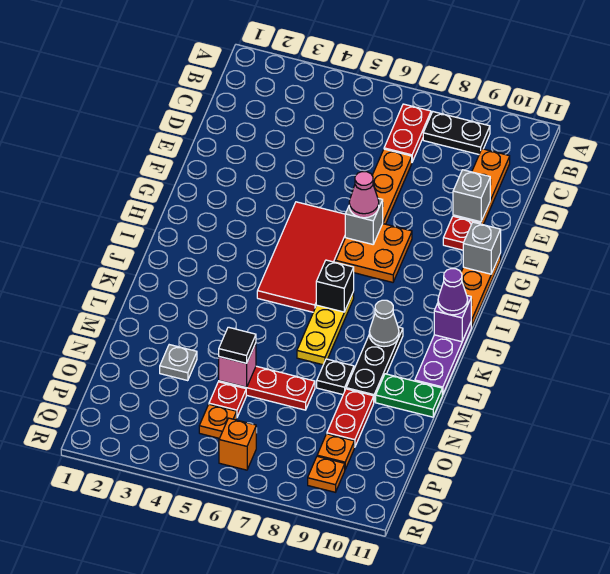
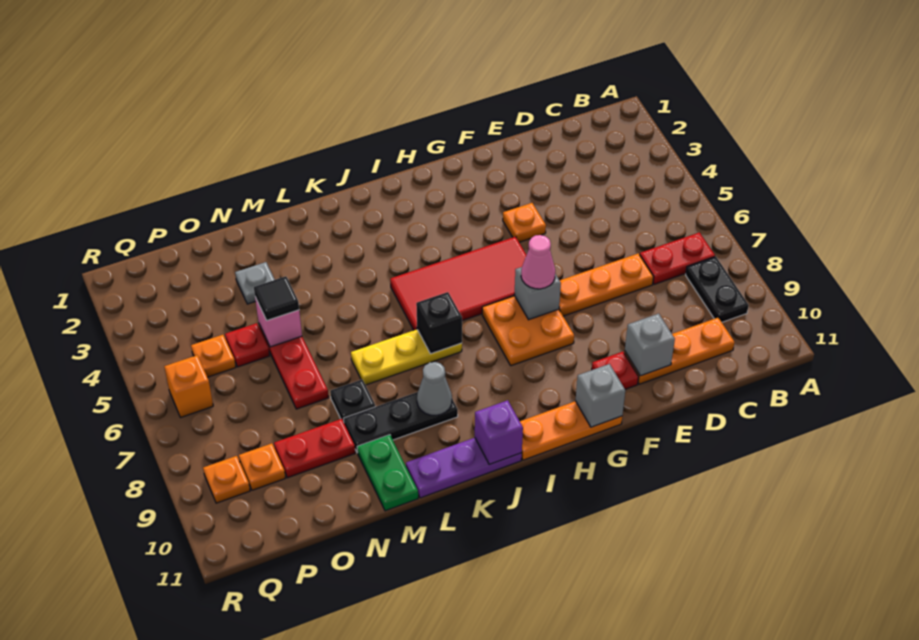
none -> orange plate F4 level 1
purple cone J11 level 3 -> none

